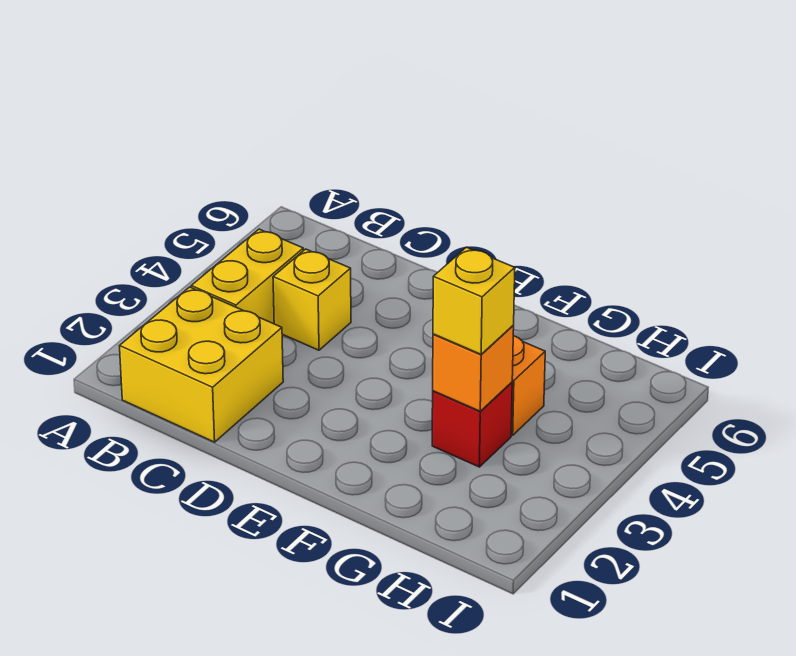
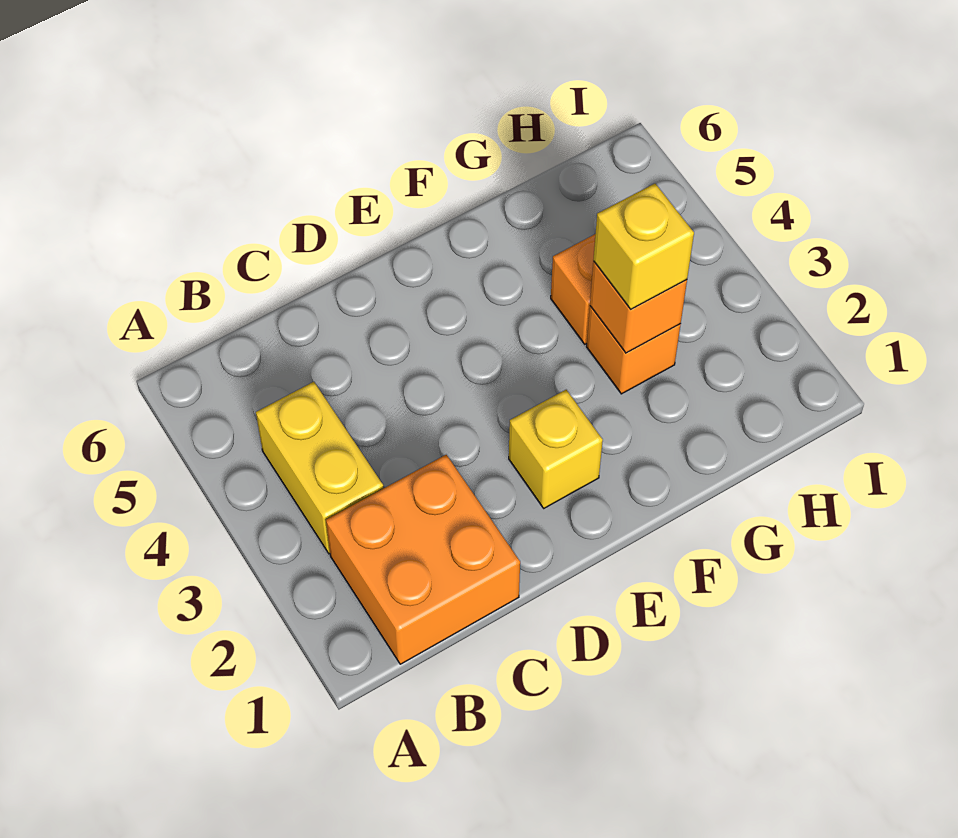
yellow brick B1:C2 level 1 -> orange brick B1:C2 level 1
yellow brick C4 level 1 -> yellow brick E2 level 1
red brick G3 level 1 -> orange brick G3 level 1

